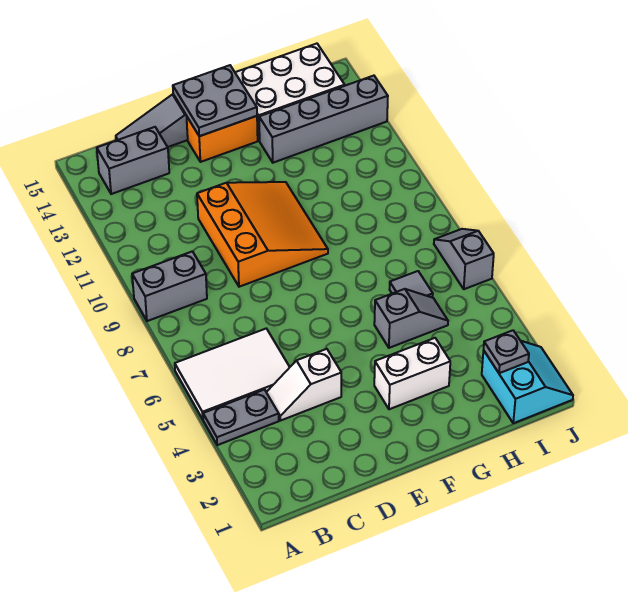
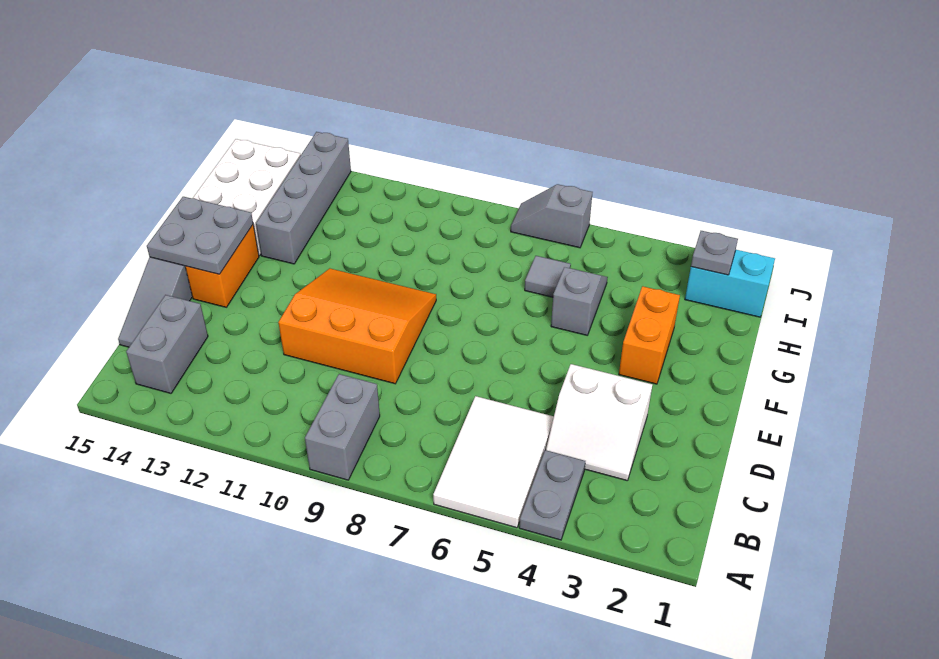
white slope C4:D4 level 1 top D -> white slope C3:D4 level 1 top D
white brick F3:G3 level 1 -> orange brick F3:G3 level 1

